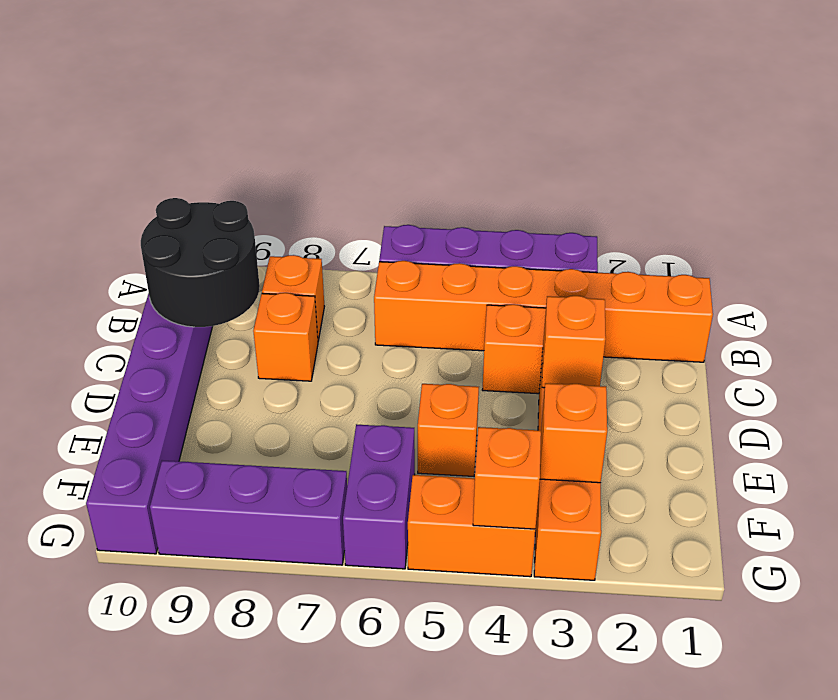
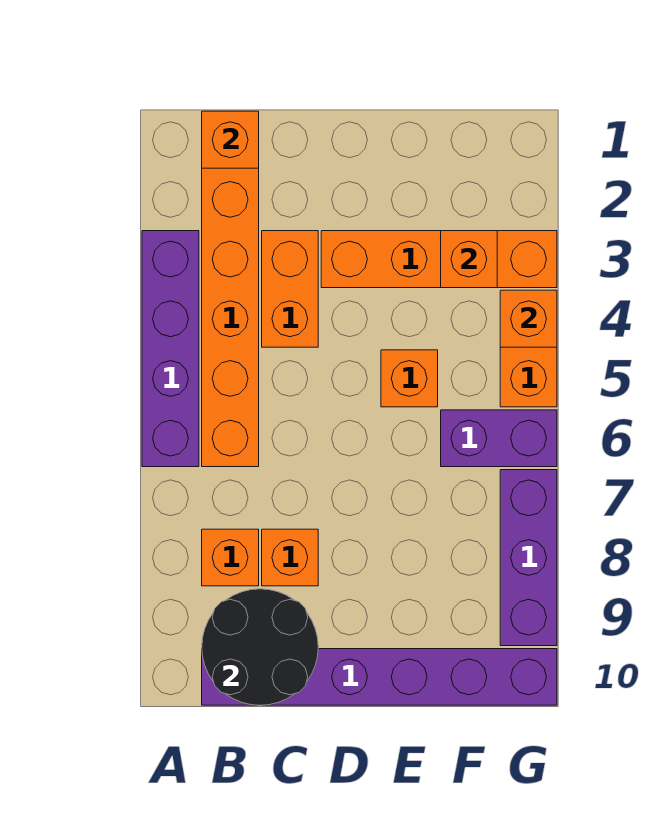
orange brick D3 level 2 -> orange brick B1 level 2

